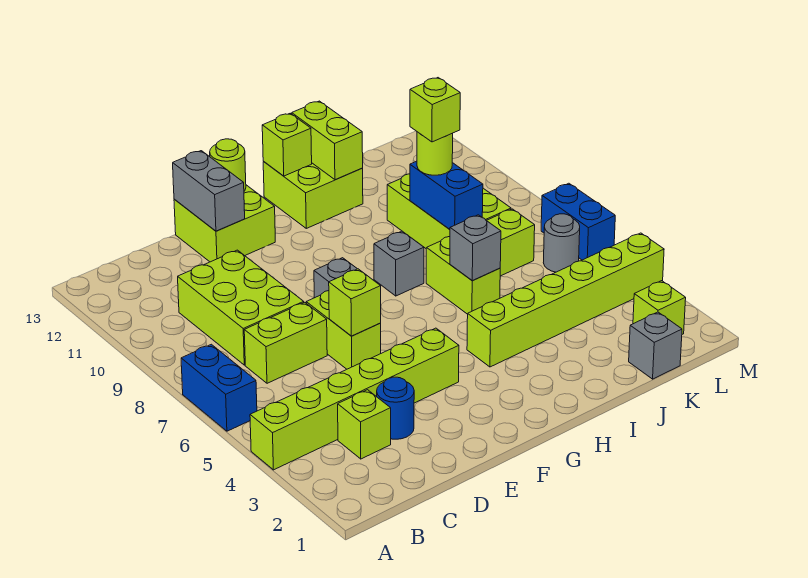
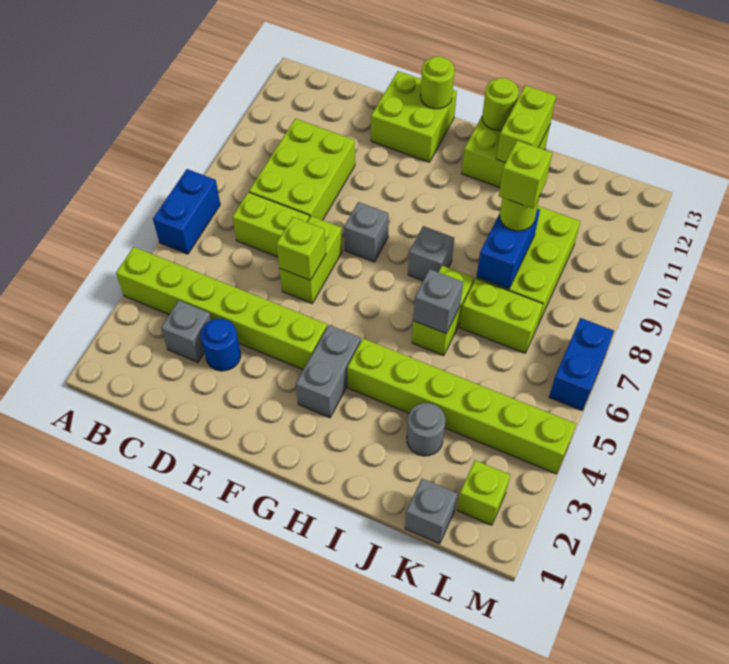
lime brick C3 level 1 -> grey brick C3 level 1
grey brick E12:E13 level 2 -> grey brick G3:G4 level 1
lime brick H13 level 2 -> lime round brick H13 level 2
grey round brick L6 level 1 -> grey round brick J3 level 1

